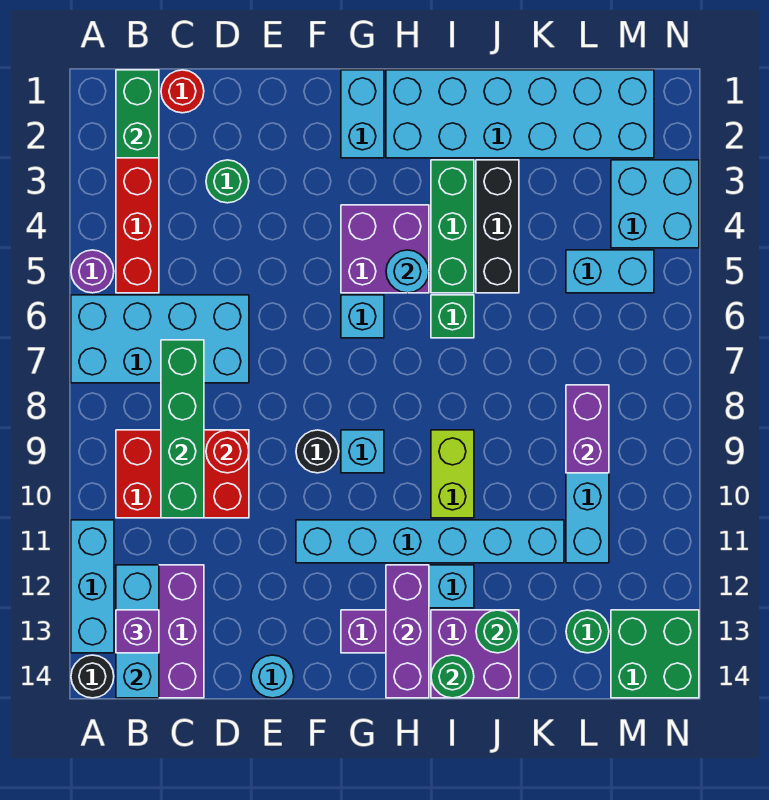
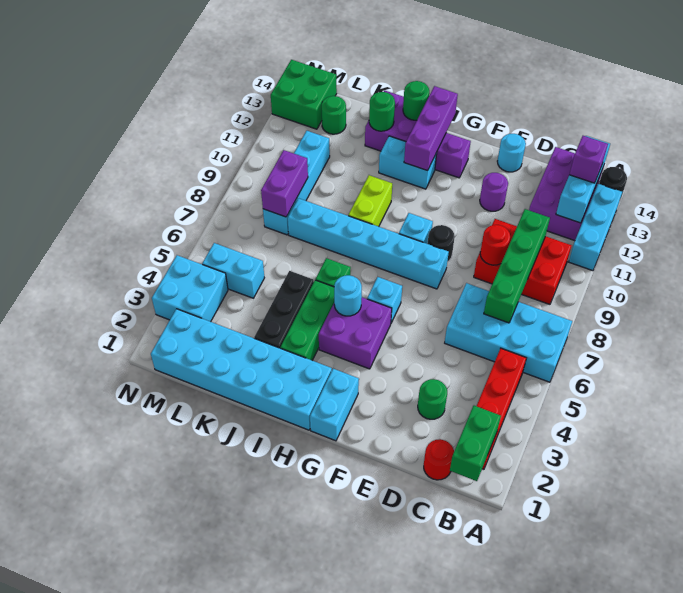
purple round brick A5 level 1 -> purple round brick E12 level 1
cyan brick F11:K11 level 1 -> cyan brick F8:K8 level 1

